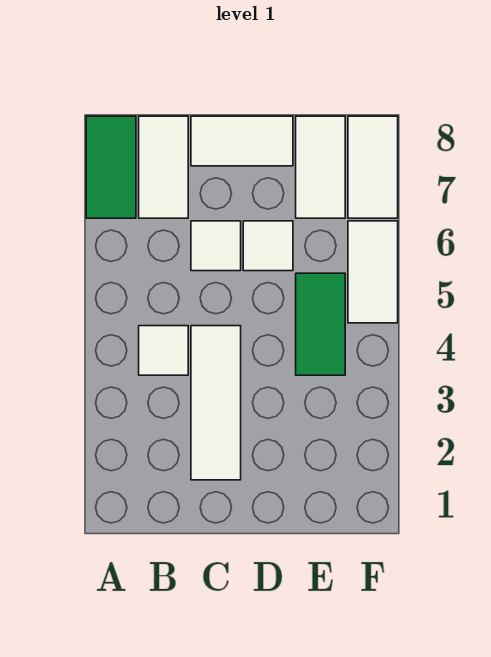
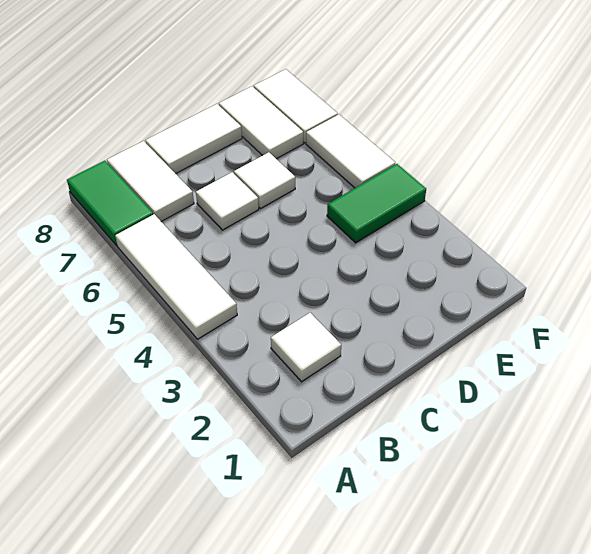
white tile B4 level 1 -> white tile B2 level 1
white tile C2:C4 level 1 -> white tile A4:A6 level 1
green tile E4:E5 level 1 -> green tile E4:F4 level 1

